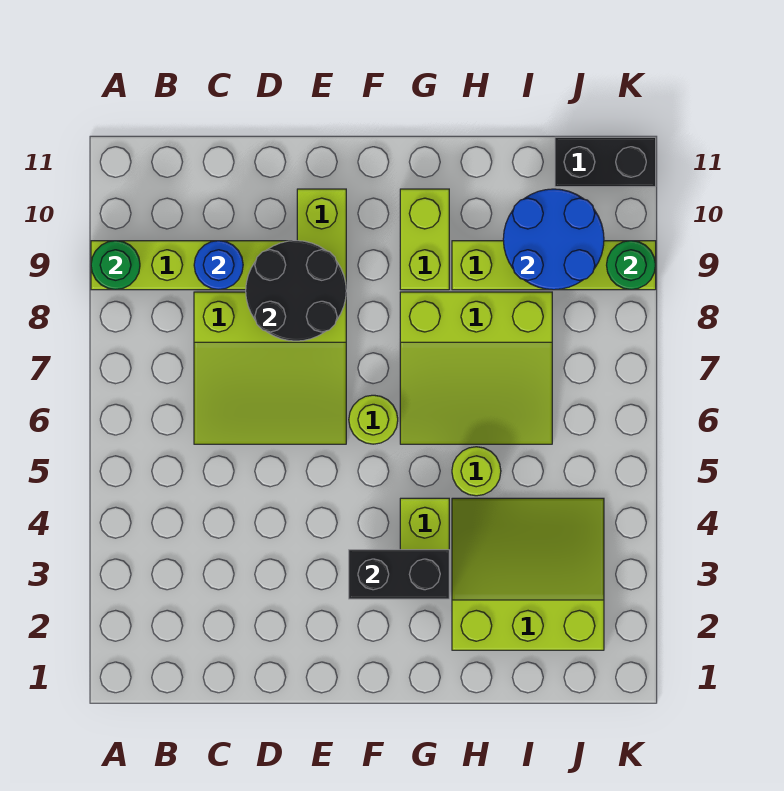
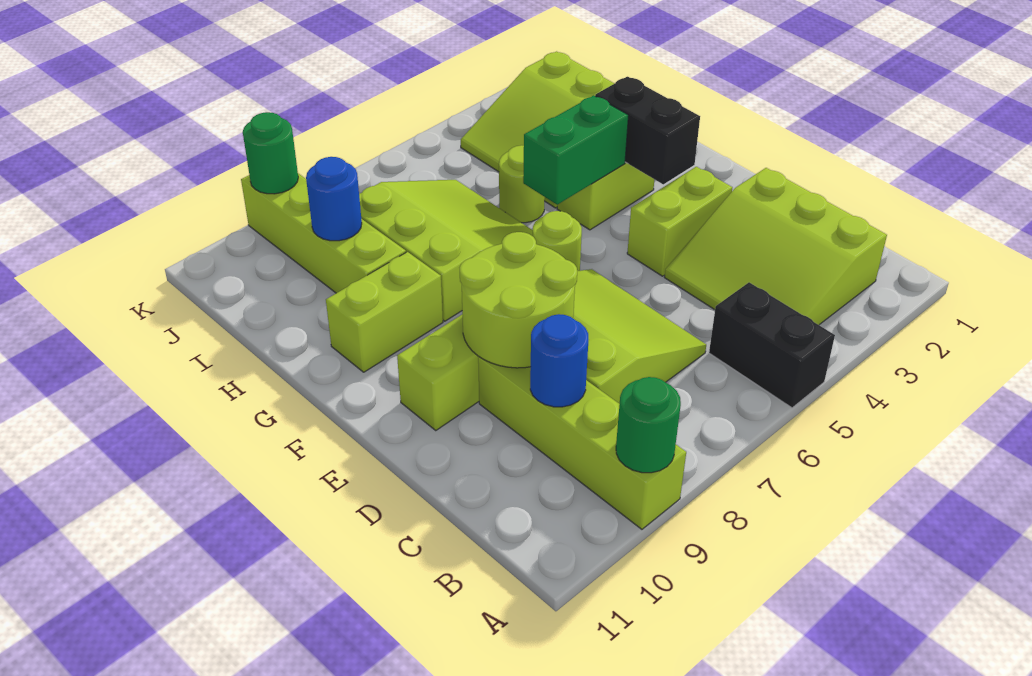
none -> lime slope B2:D4 level 1 top 2
black round brick D8:E9 level 2 -> lime round brick D8:E9 level 2
none -> lime brick E3:E4 level 1
none -> green brick G4:G5 level 2
blue round brick I9:J10 level 2 -> blue round brick I9 level 2
black brick J11:K11 level 1 -> black brick A5:B5 level 1

